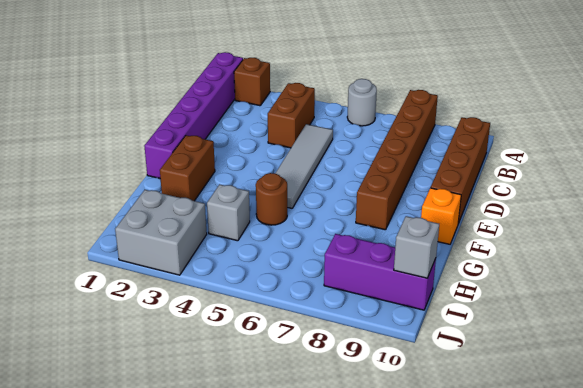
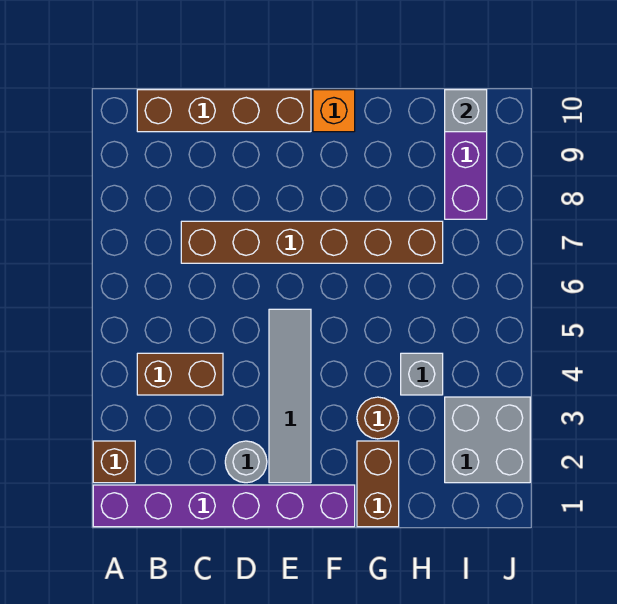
grey round brick A6 level 1 -> grey round brick D2 level 1
brown brick A8:F8 level 1 -> brown brick C7:H7 level 1
grey tile C5:F5 level 1 -> grey tile E2:E5 level 1
brown brick F2:G2 level 1 -> brown brick G1:G2 level 1
brown round brick G5 level 1 -> brown round brick G3 level 1

